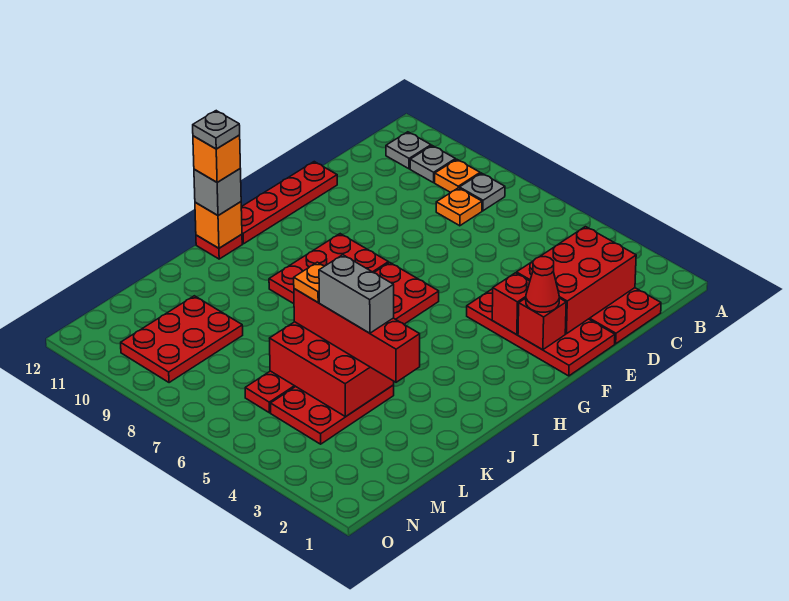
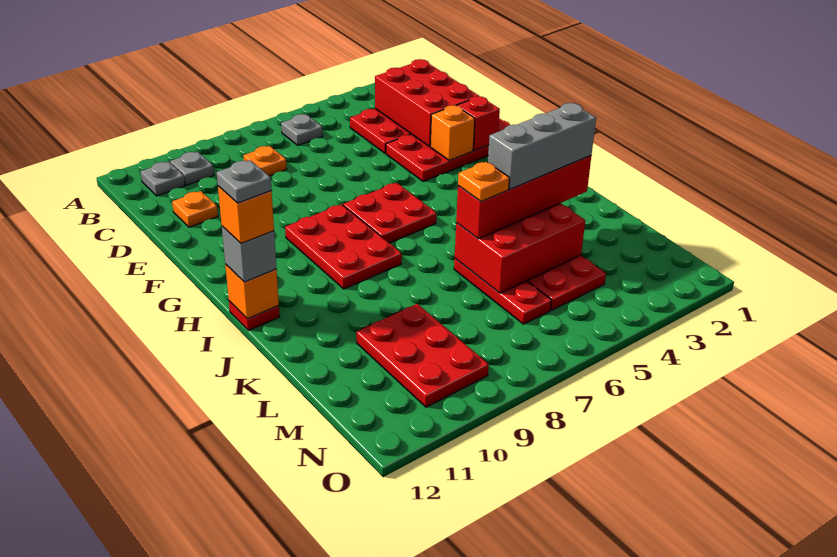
grey plate B8 level 1 -> grey plate B6 level 1
orange plate B9 level 1 -> orange plate D11 level 1
red plate E12:H12 level 1 -> none
red cone F2 level 3 -> none
red brick F3 level 2 -> orange brick F3 level 2
grey brick K4:K5 level 4 -> grey brick K3:K5 level 4

